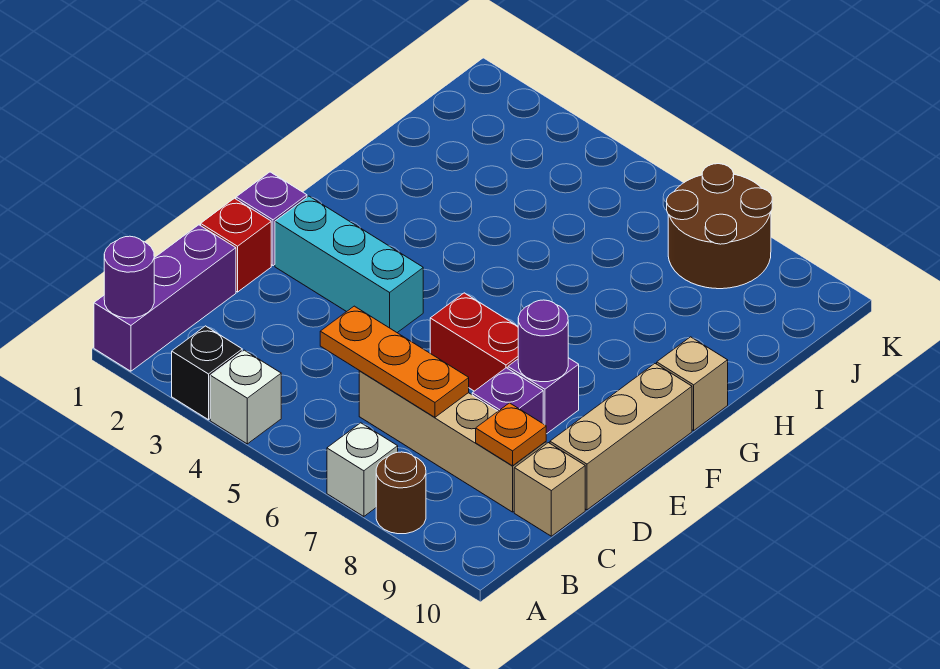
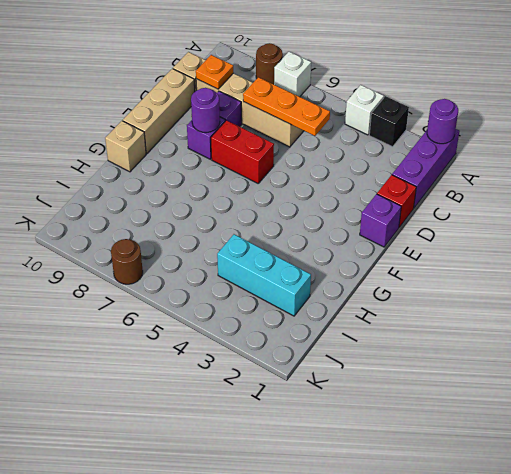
cyan brick E2:E4 level 1 -> cyan brick I2:I4 level 1
brown round brick J7:K8 level 1 -> brown round brick K7 level 1

